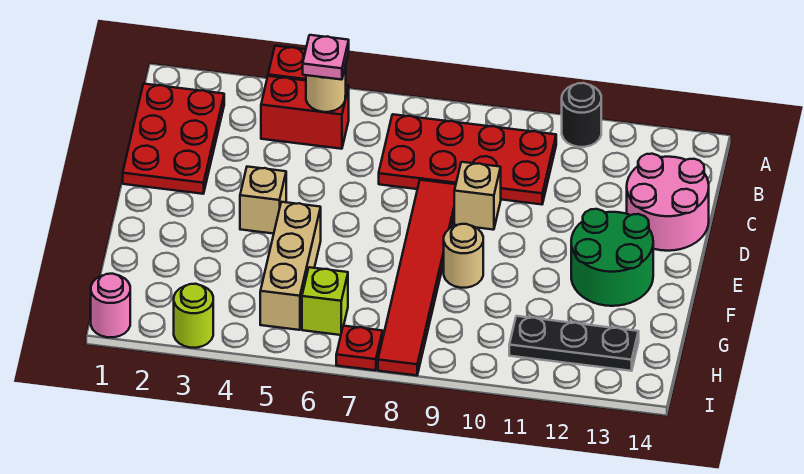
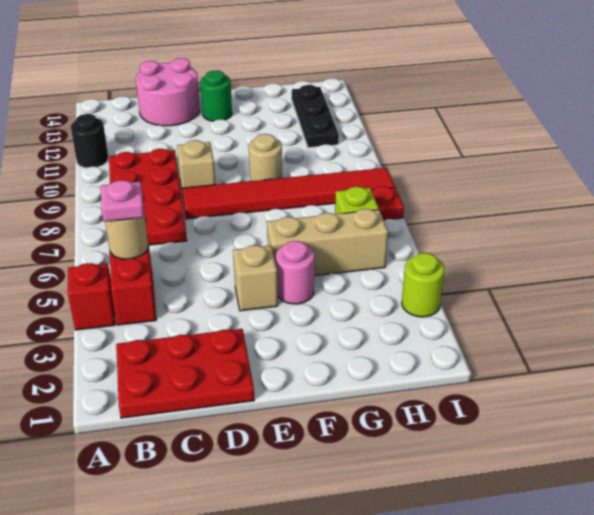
green round brick E12:F13 level 1 -> green round brick E13 level 1
pink round brick I1 level 1 -> pink round brick F4 level 1

